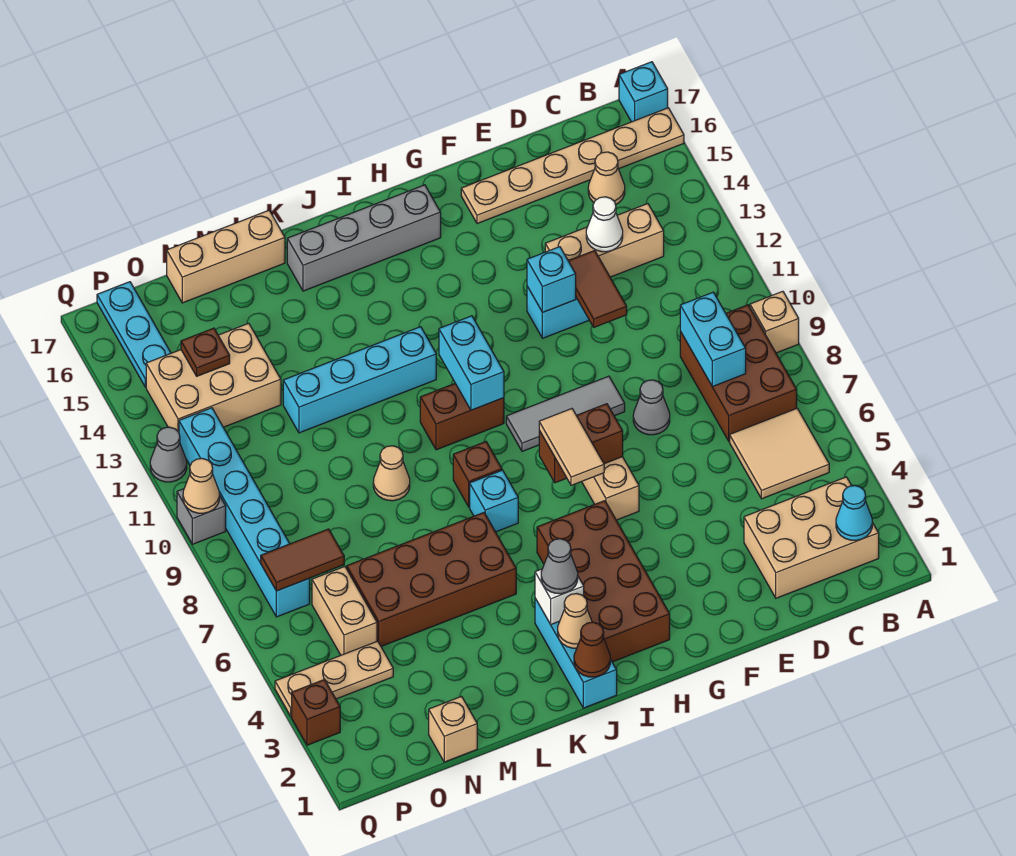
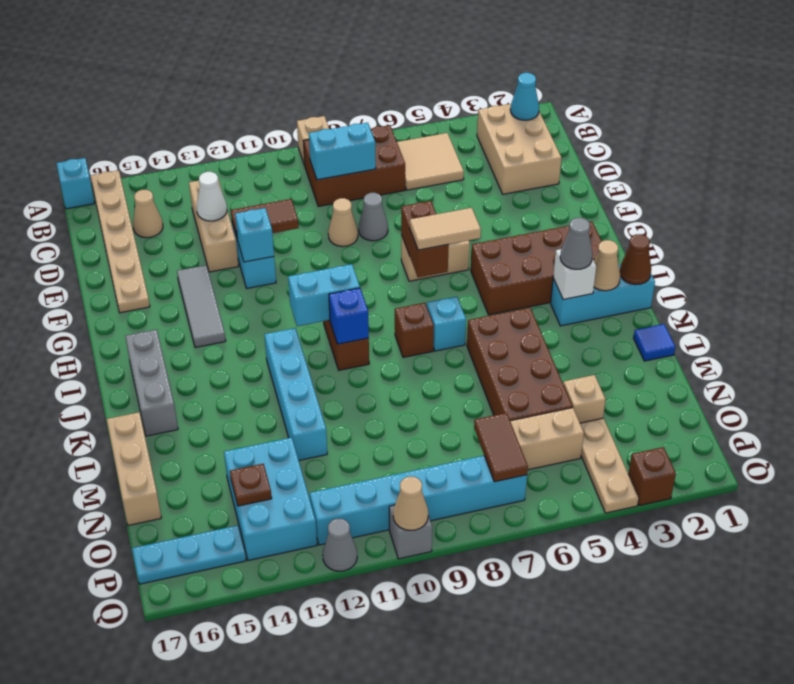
grey tile F9:H9 level 1 -> grey tile F14:H14 level 1
grey brick H16:K16 level 1 -> grey brick I16:K16 level 1
none -> blue brick J10 level 2
none -> blue tile L1 level 1
tan cone L9 level 1 -> tan cone E9 level 1
tan brick N1 level 1 -> tan brick N4 level 1
tan brick N13:P14 level 1 -> cyan brick N13:P14 level 1

